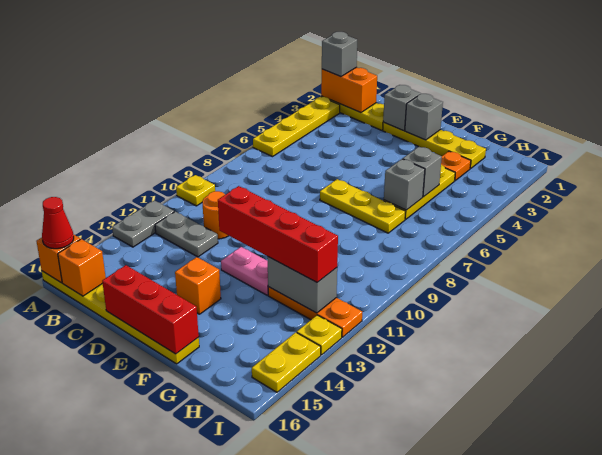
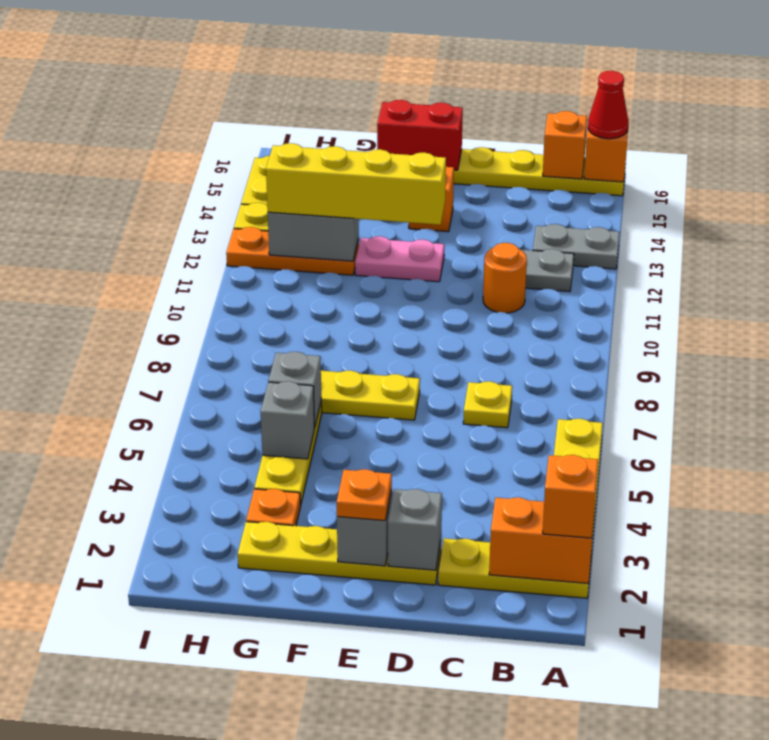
grey brick A2 level 3 -> orange brick A2 level 3
yellow plate A10 level 1 -> yellow plate C7 level 1
grey plate A12:A13 level 1 -> grey plate A13:B13 level 1
red brick D16:F16 level 2 -> red brick E16:F16 level 2
none -> orange plate E2 level 3
red brick E12:H12 level 3 -> yellow brick E12:H12 level 3

